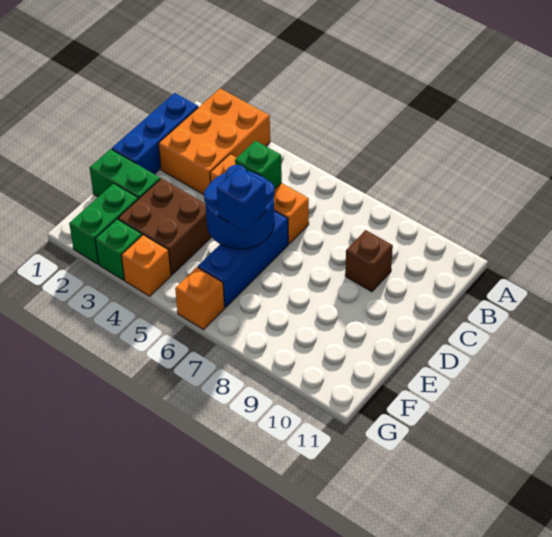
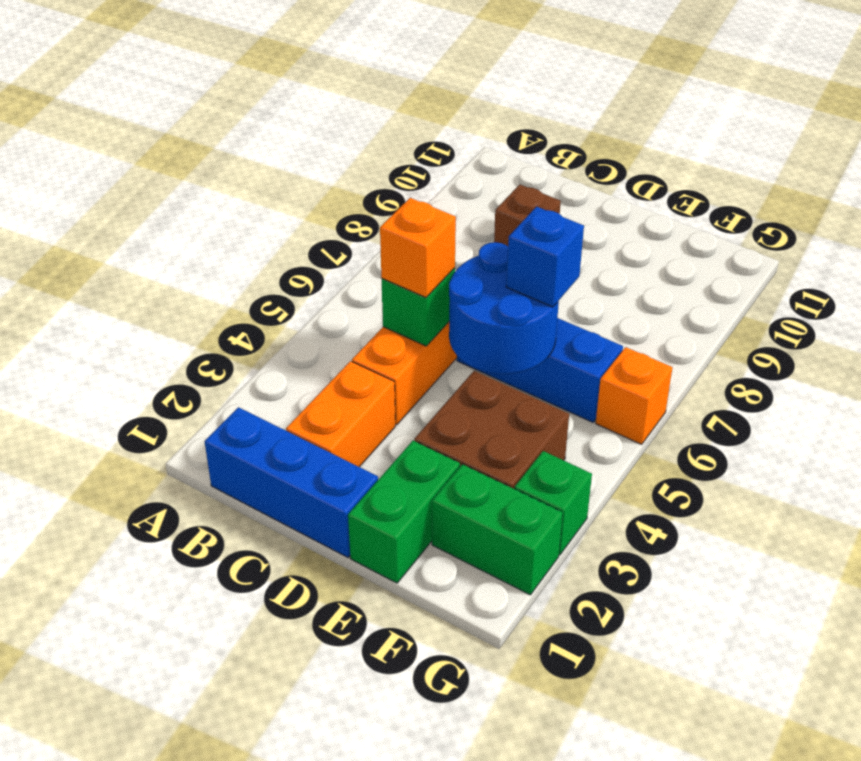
orange brick A2:C3 level 1 -> orange brick C2:C3 level 1
orange brick G4 level 1 -> orange brick C5 level 3

